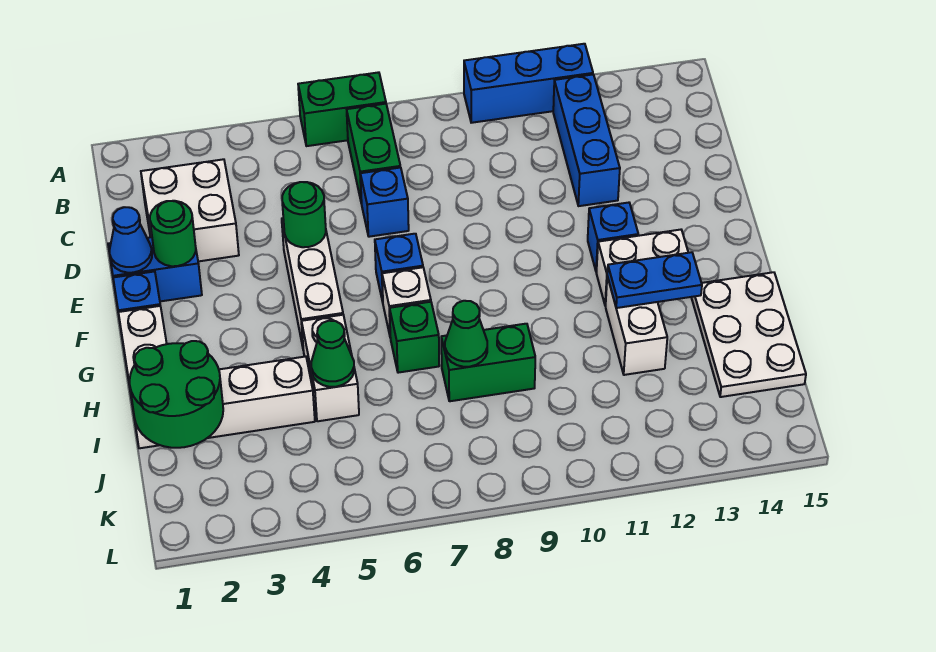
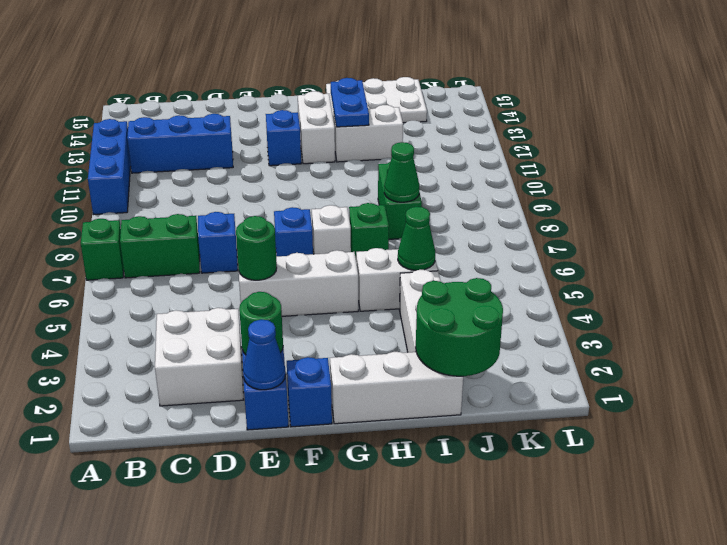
green brick A6:A7 level 1 -> green brick A7 level 1

